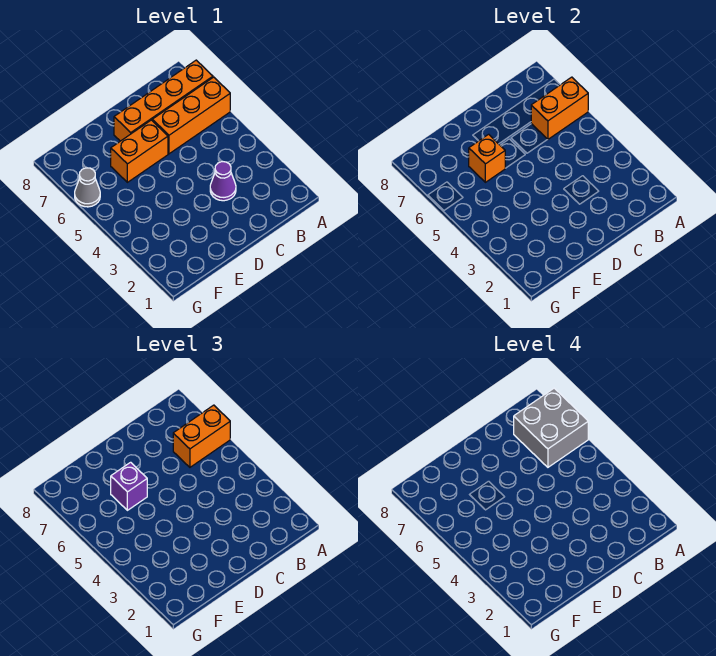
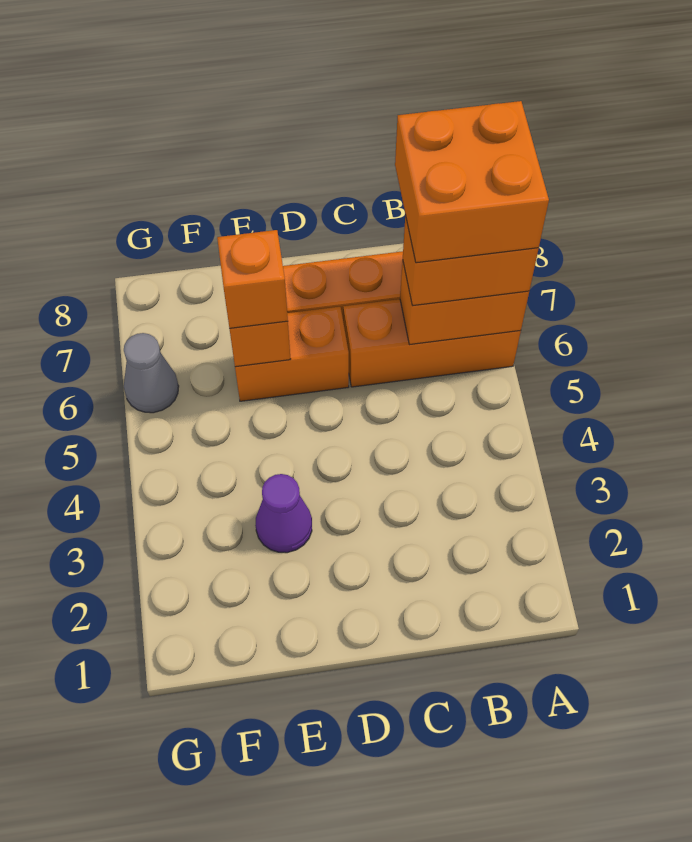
grey brick A6:B7 level 4 -> orange brick A6:B7 level 4
purple cone C3 level 1 -> purple cone E3 level 1
purple brick E6 level 3 -> orange brick E6 level 3

